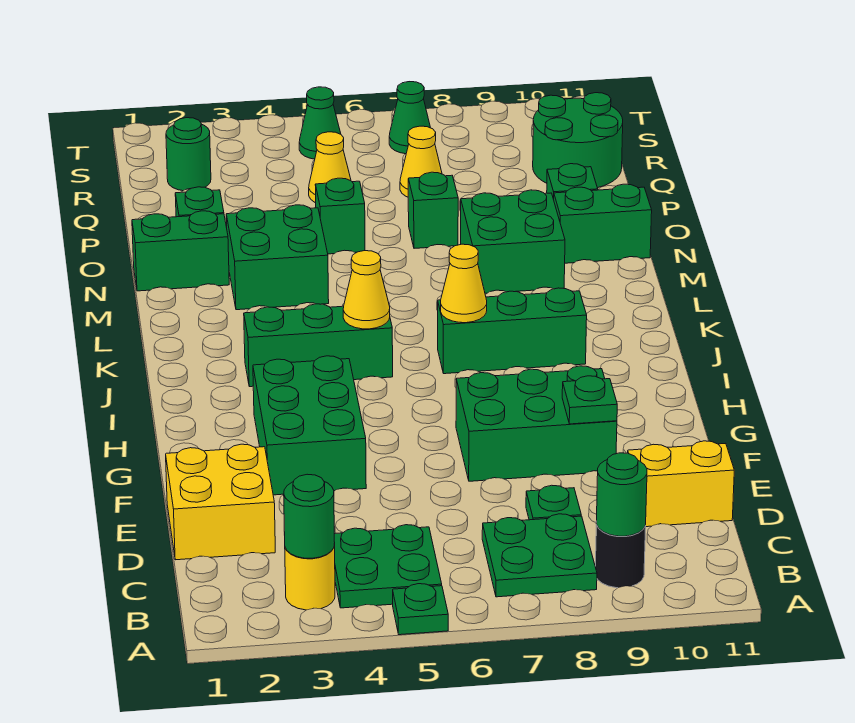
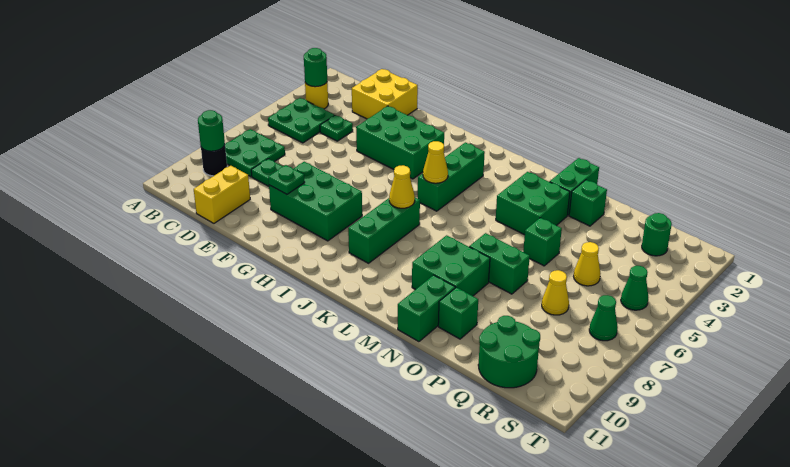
green plate A5 level 1 -> green plate D4 level 1
green brick F7:G9 level 1 -> green brick F8:H9 level 1
green brick O7 level 1 -> green brick N7:O7 level 1

